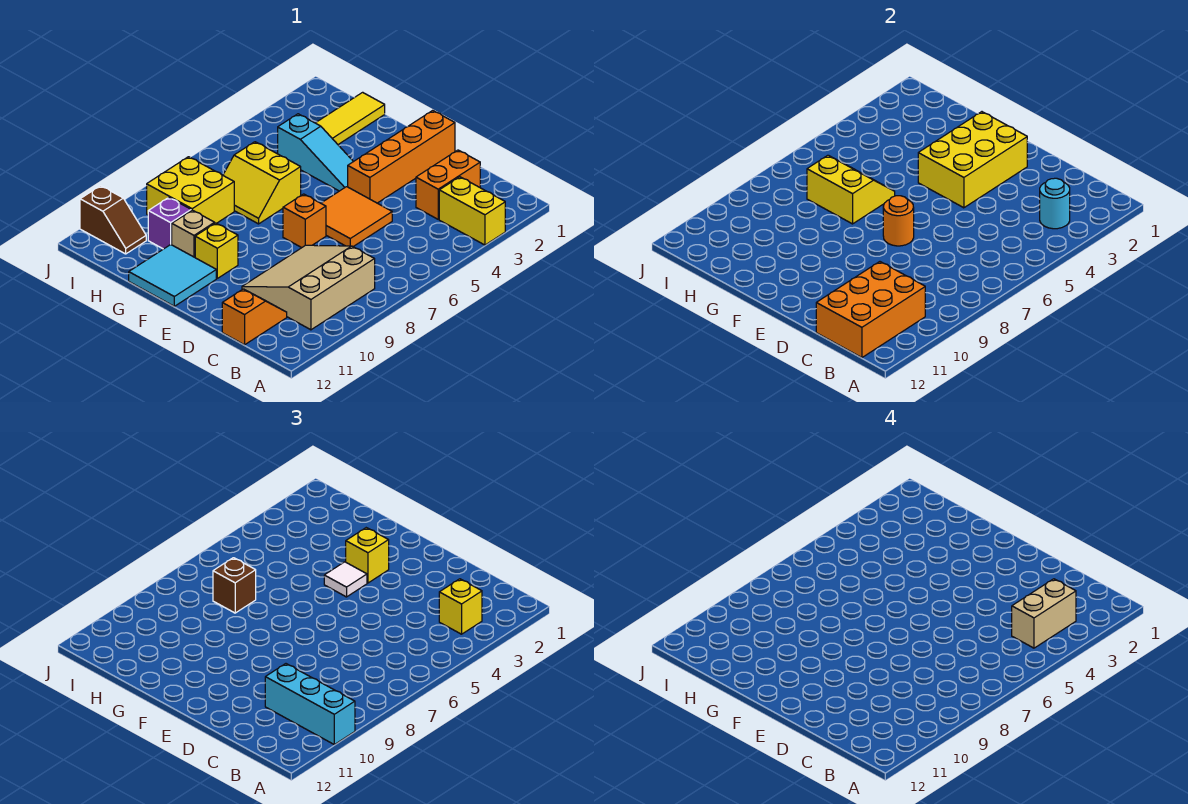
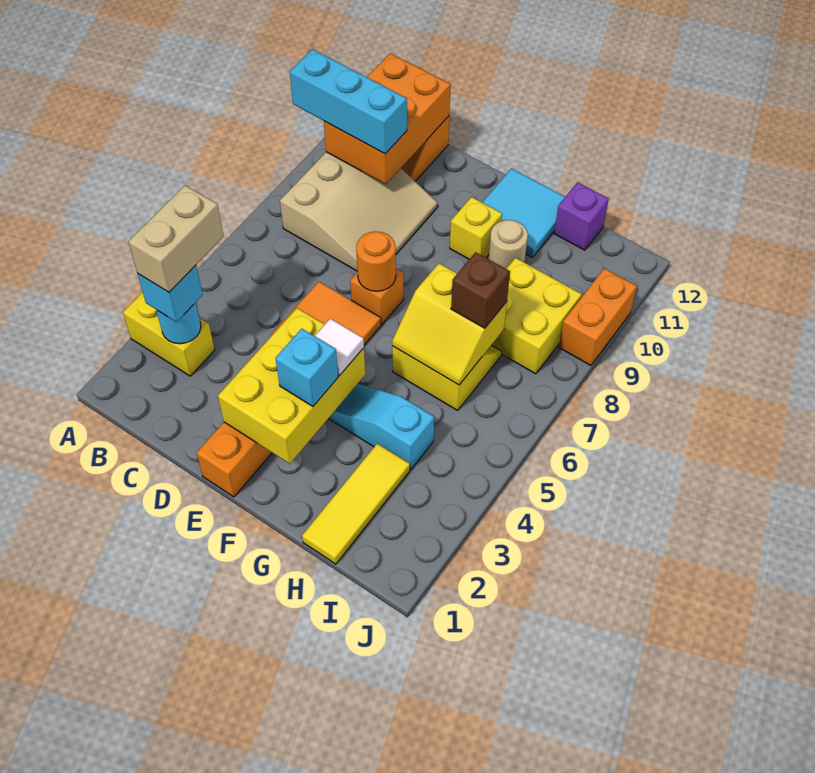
yellow brick B3 level 3 -> cyan brick B3 level 3
orange brick C2:C3 level 1 -> orange brick J9:J10 level 1
yellow brick F3 level 3 -> cyan brick F3 level 3
tan brick G10 level 1 -> tan round brick G10 level 1
purple brick H10 level 1 -> purple brick H12 level 1
brown slope I11:J11 level 1 top J -> none

